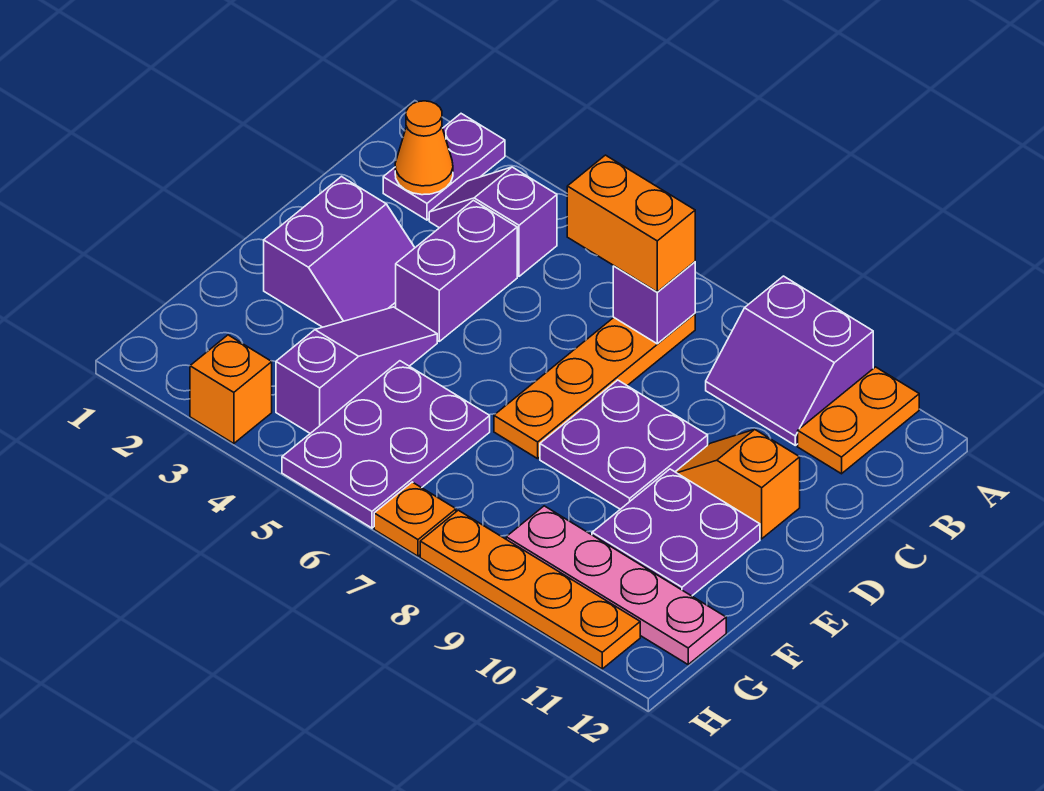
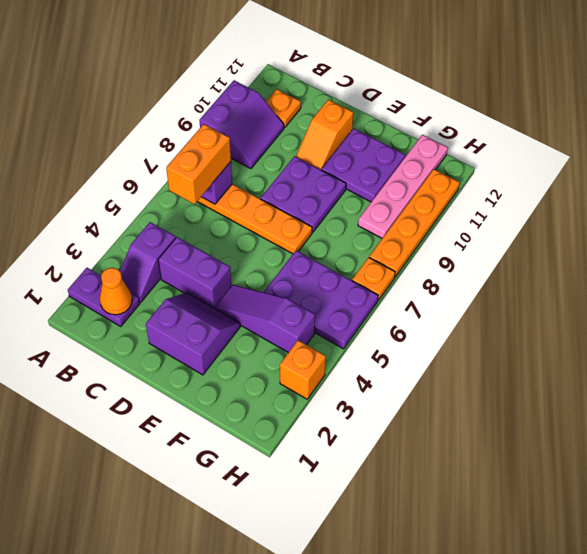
orange plate A11:B11 level 1 -> orange plate B11 level 1

